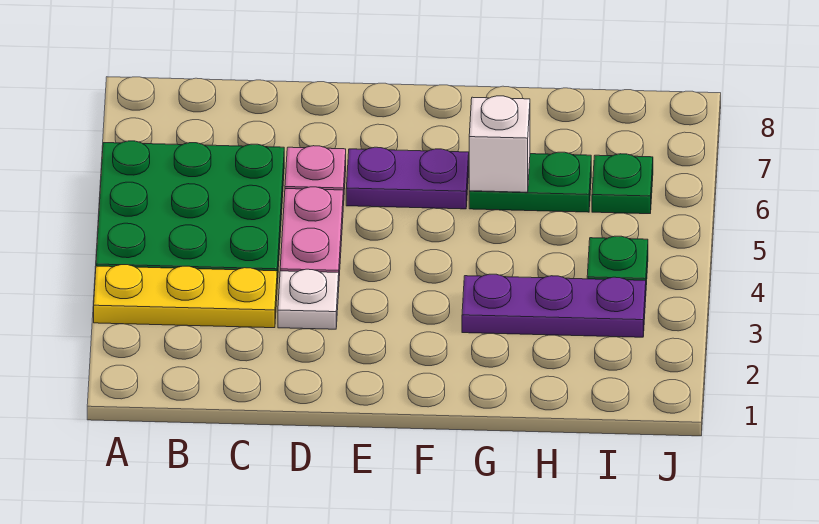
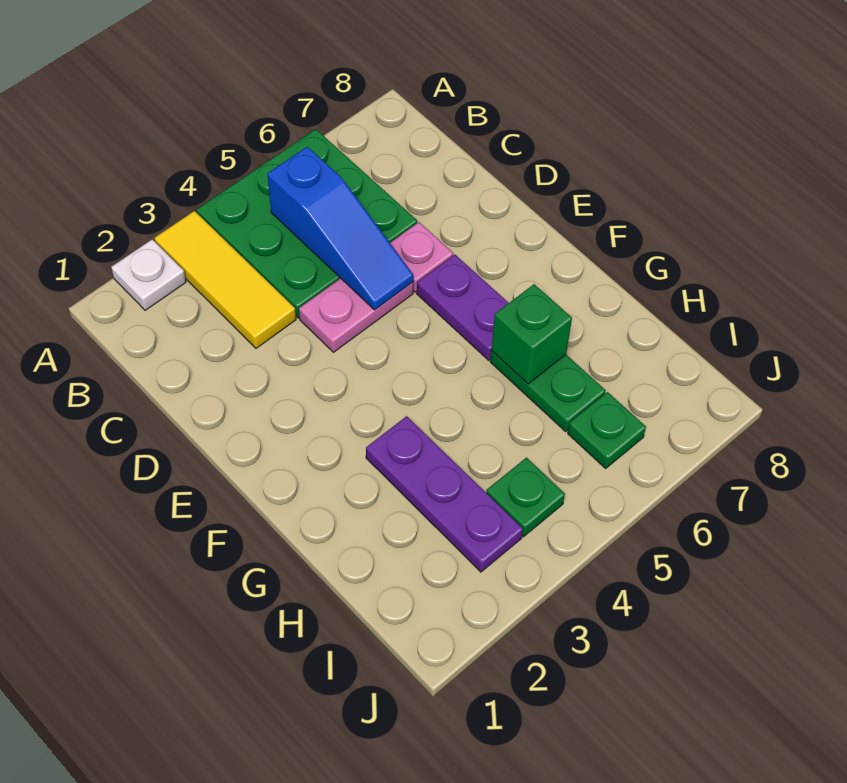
yellow plate A3:C3 level 1 -> yellow tile A3:C3 level 1
none -> blue slope B5:D5 level 2 top B
white plate D3 level 1 -> white plate A2 level 1
white brick G6 level 2 -> green brick G6 level 2

